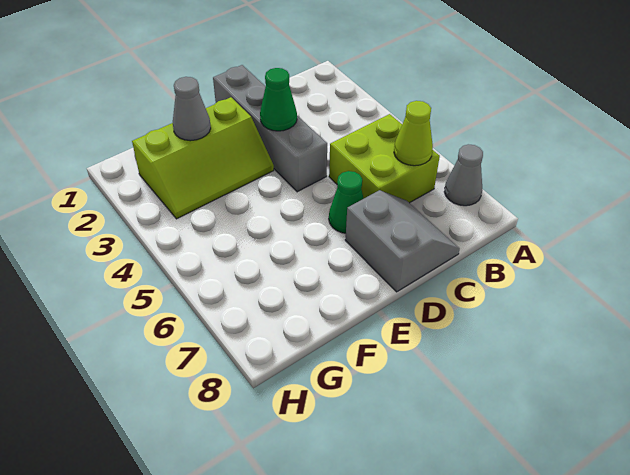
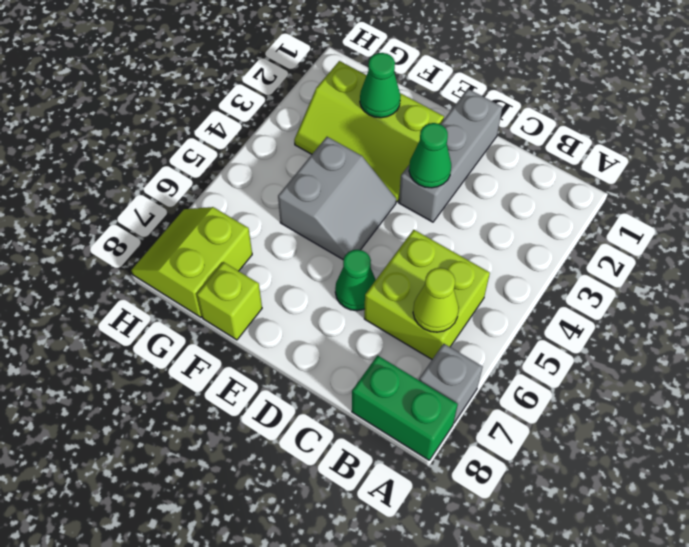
grey cone A7 level 1 -> grey brick A7 level 1
none -> green brick A8:B8 level 1
grey slope C7:D8 level 1 top D -> grey slope E4:F5 level 1 top F
grey brick D1:D4 level 1 -> grey brick D1:D3 level 1
grey cone F2 level 2 -> green cone F2 level 2
none -> lime brick F8 level 1
none -> lime slope G7:H8 level 1 top G

